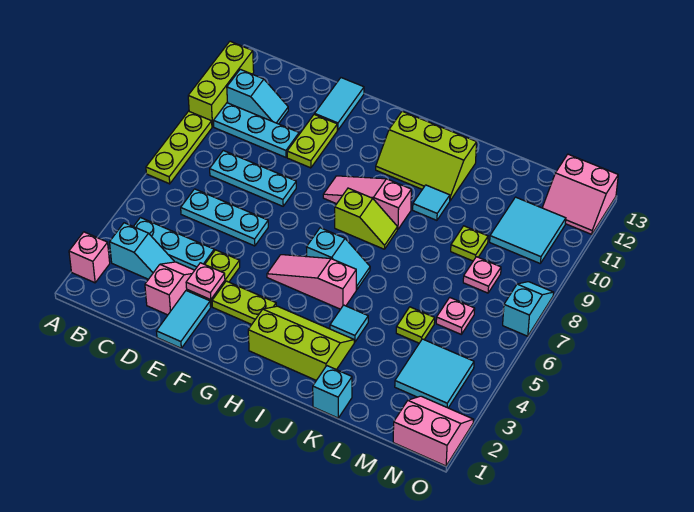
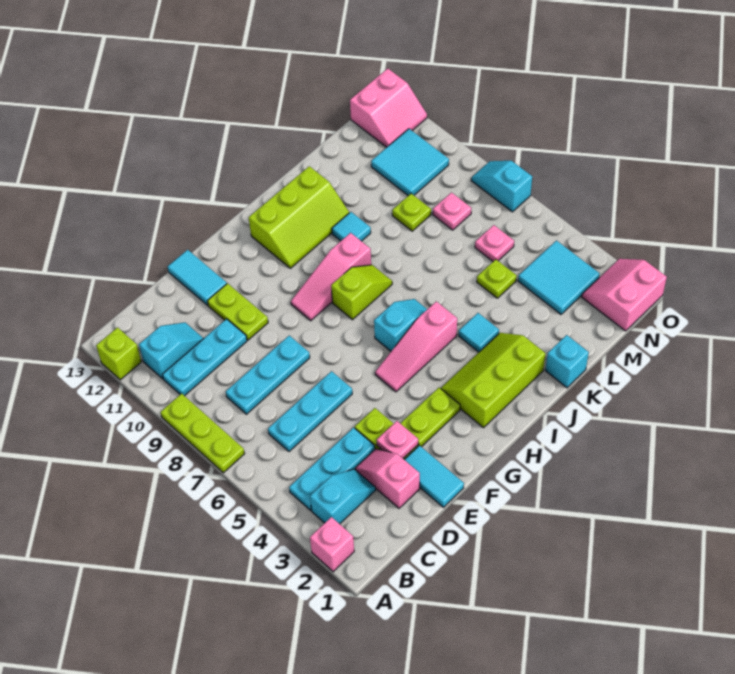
lime brick A10:A12 level 1 -> lime brick A12 level 1

